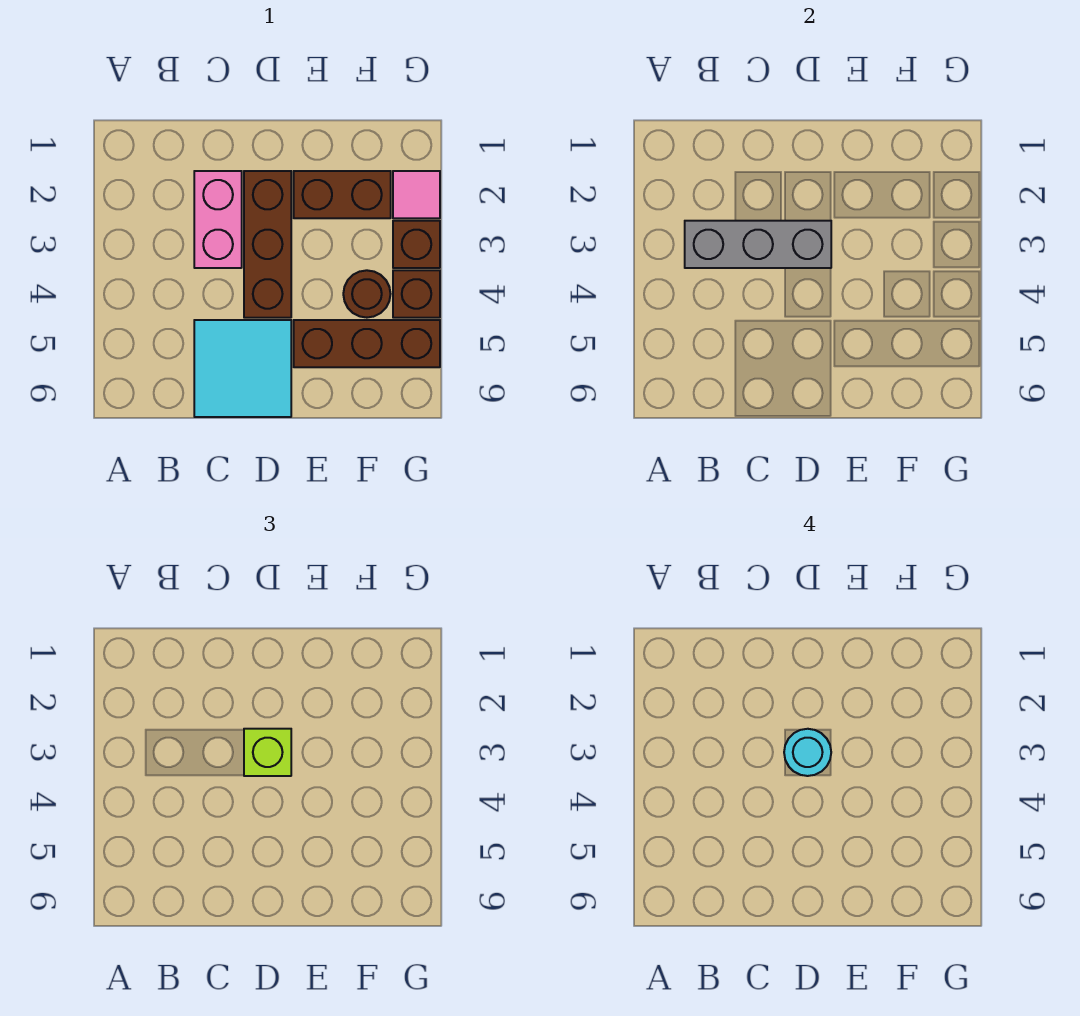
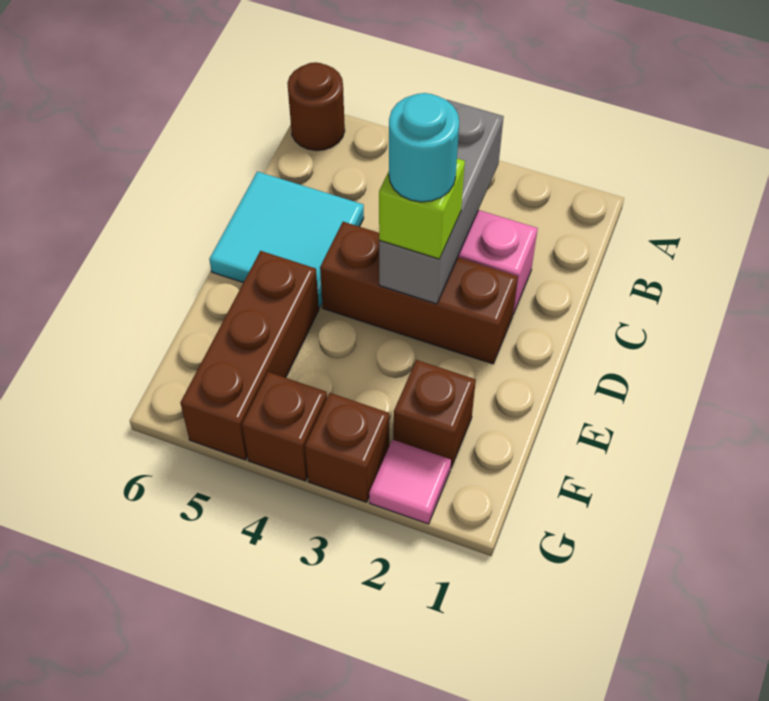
brown brick E2:F2 level 1 -> brown brick F2 level 1
brown round brick F4 level 1 -> brown round brick A6 level 1

